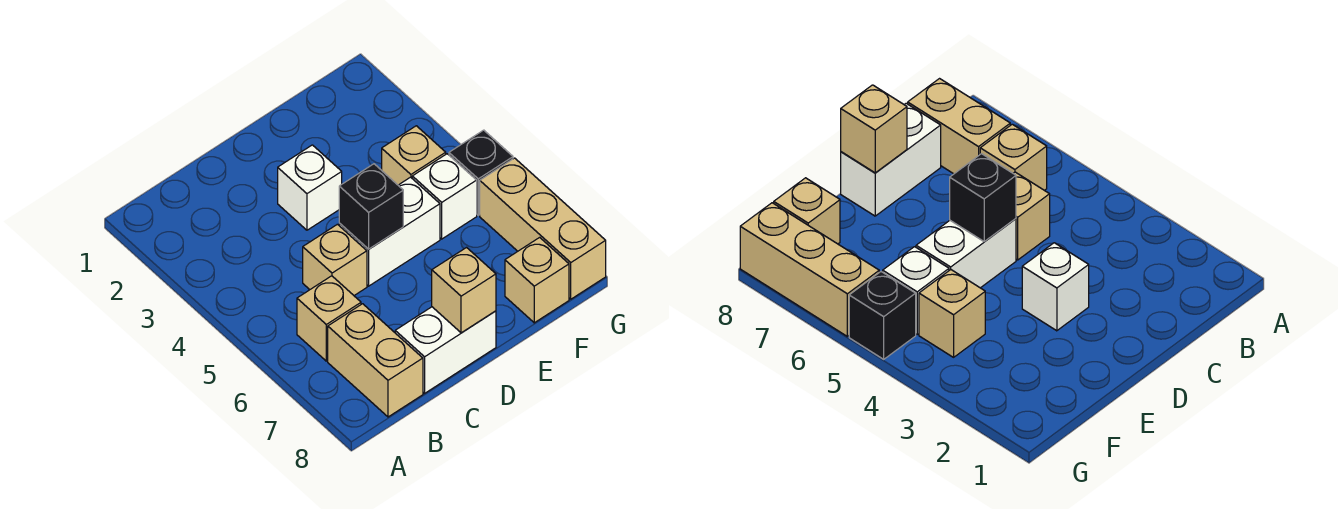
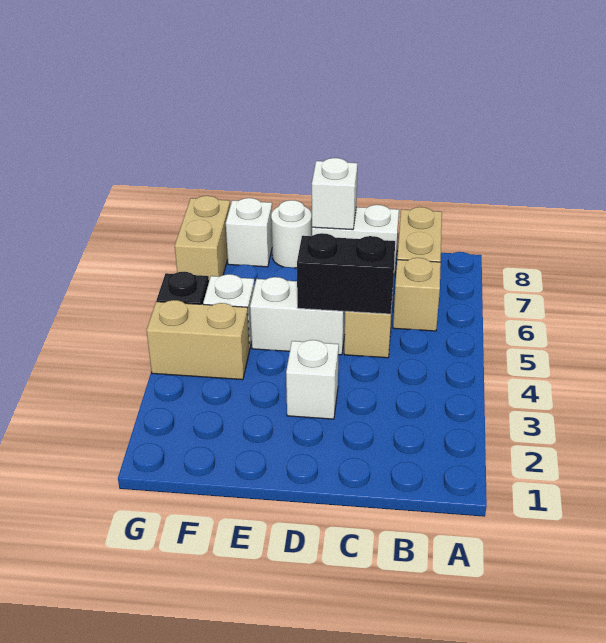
black brick D5 level 2 -> black brick C5:D5 level 2
tan brick D8 level 2 -> white brick D8 level 2
none -> white round brick E8 level 1
tan brick F4 level 1 -> tan brick F4:G4 level 1
tan brick F8 level 1 -> white brick F8 level 1
tan brick G6:G8 level 1 -> tan brick G7:G8 level 1

